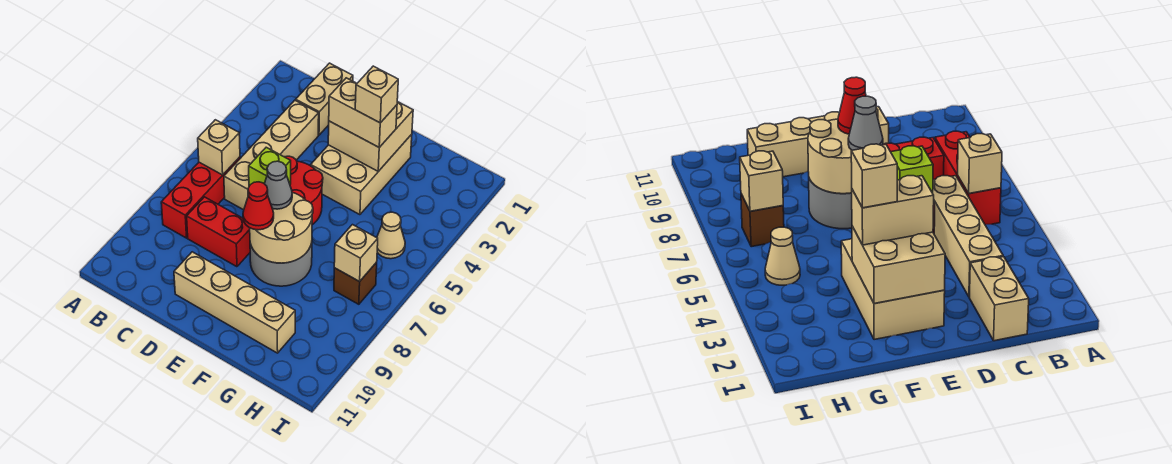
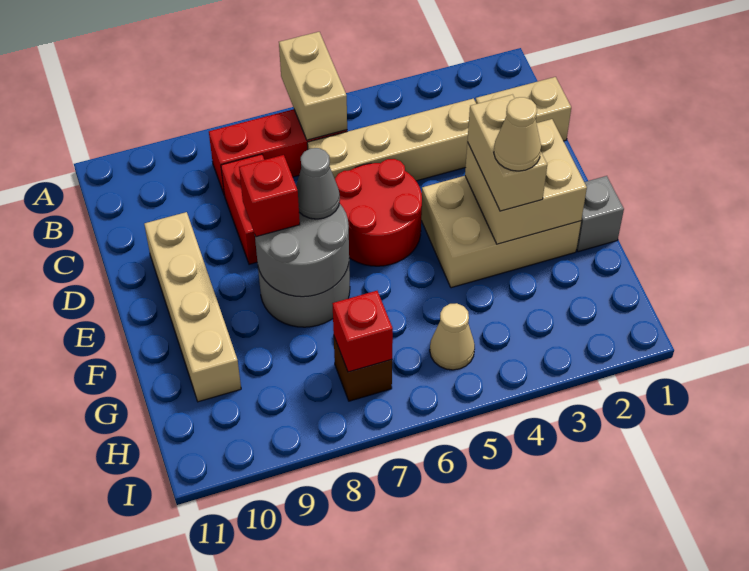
tan brick B6 level 2 -> tan brick A6:B6 level 2
lime brick D6 level 2 -> none
tan round brick E7:F8 level 2 -> grey round brick E7:F8 level 2
red cone E8 level 3 -> red brick E8 level 3
none -> grey brick F1 level 1
tan brick F3 level 4 -> tan cone F3 level 4
tan brick H7 level 2 -> red brick H7 level 2

